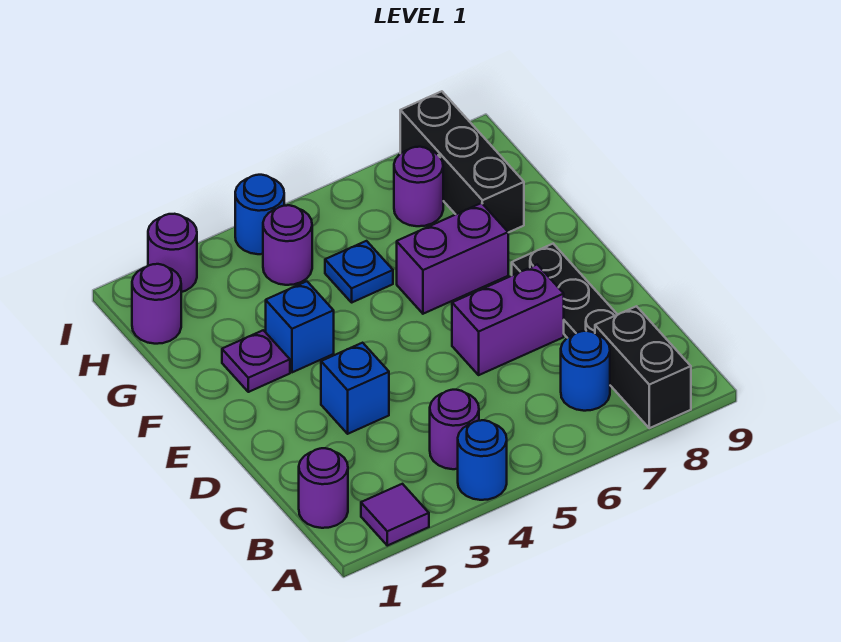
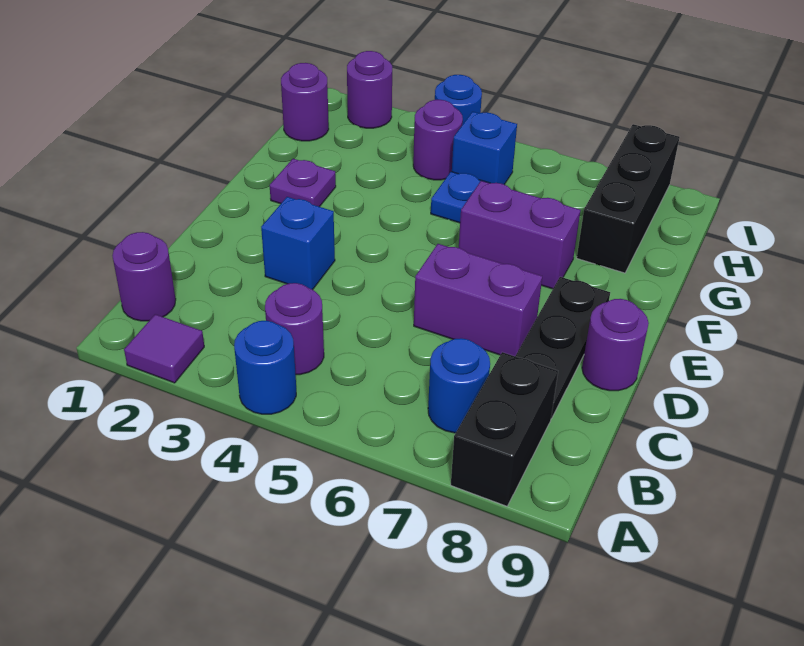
blue brick F3 level 1 -> blue brick H5 level 1
purple round brick H7 level 1 -> purple round brick D9 level 1

